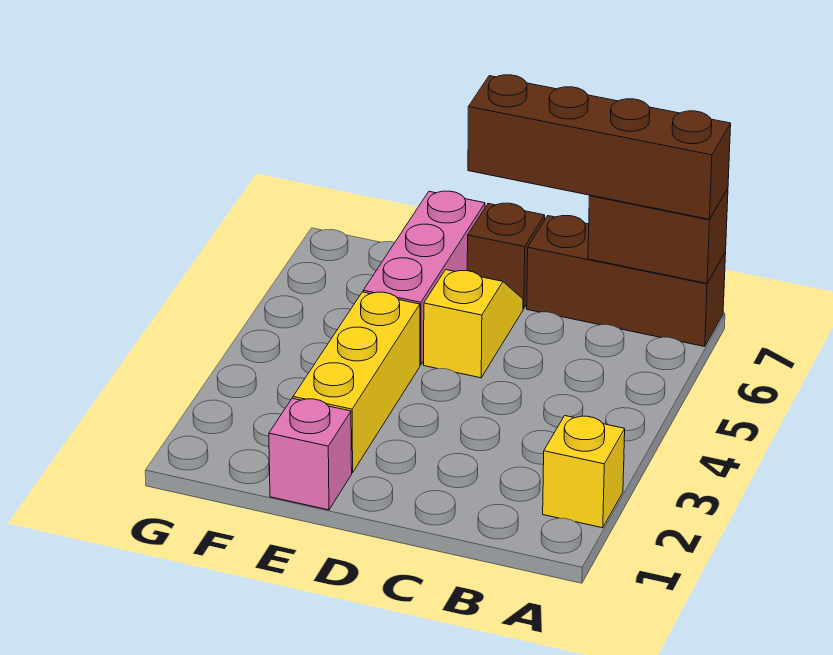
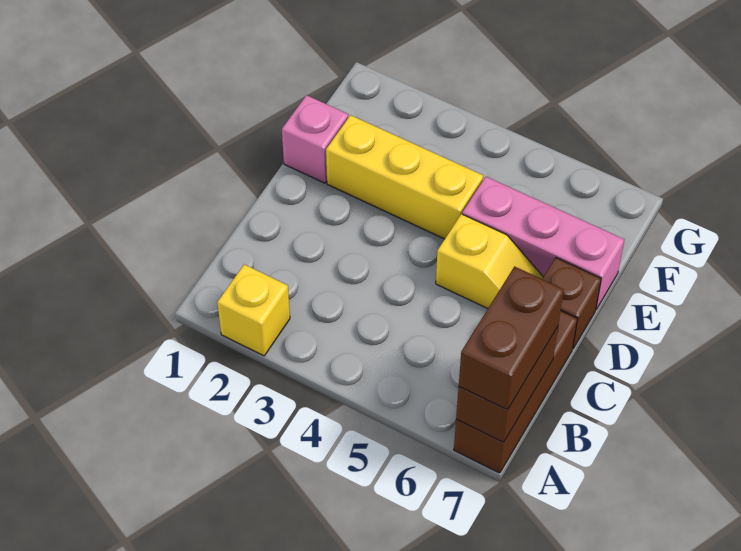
brown brick A7:D7 level 3 -> brown brick A7:B7 level 3

